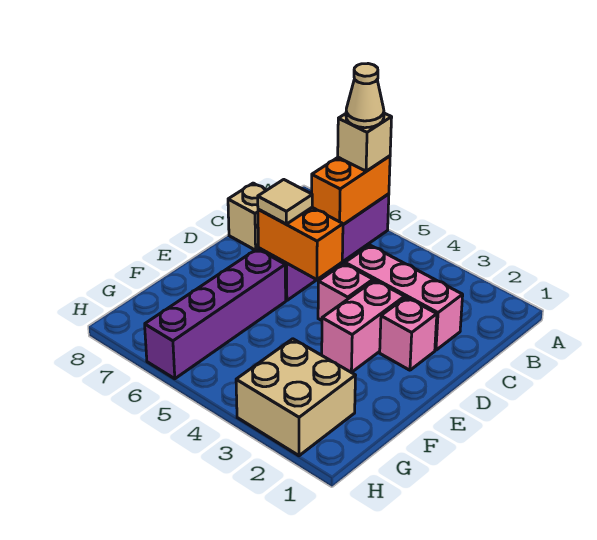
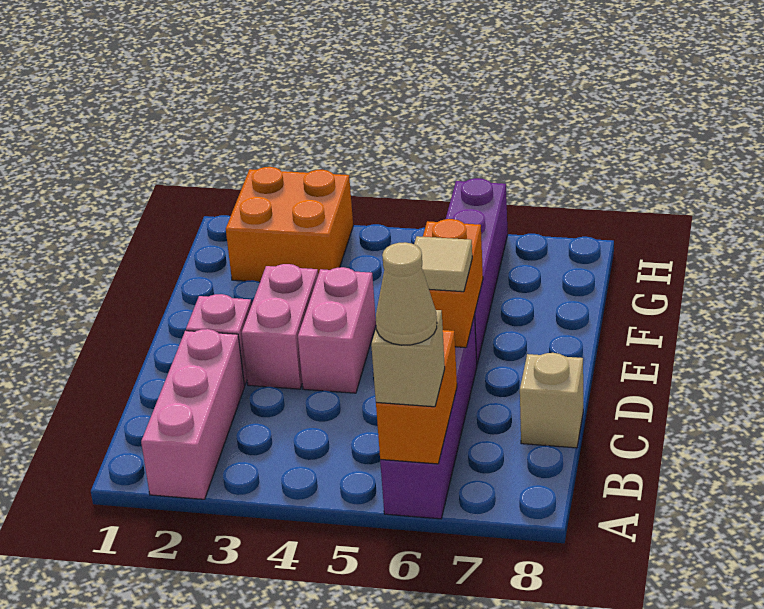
pink brick C2:C4 level 1 -> pink brick A2:C2 level 1
pink brick D4 level 1 -> pink brick D4:E4 level 1
orange brick D5:D6 level 2 -> orange brick D6:E6 level 2
tan brick G2:H3 level 1 -> orange brick G2:H3 level 1

